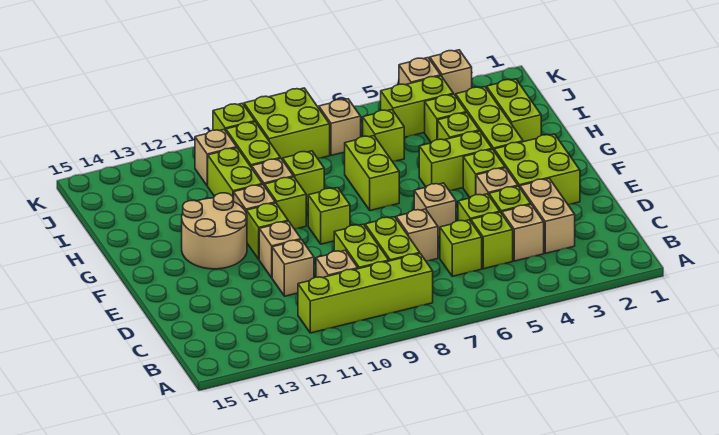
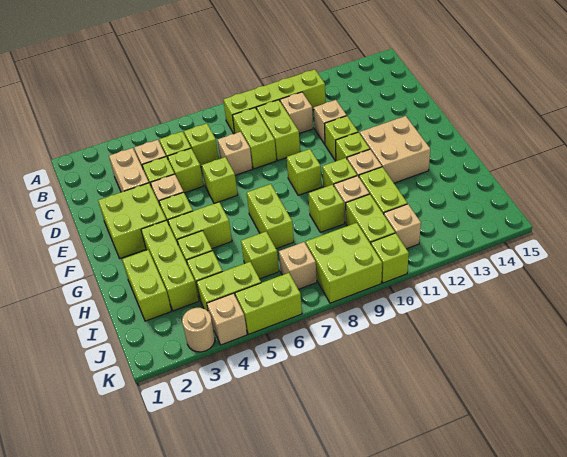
tan brick E6 level 1 -> lime brick E6 level 1
tan brick E11 level 1 -> lime brick E11 level 1
tan round brick F12:G13 level 1 -> tan brick F12:G13 level 1
tan brick K3 level 1 -> tan round brick K3 level 1
none -> lime brick K5:K6 level 1

